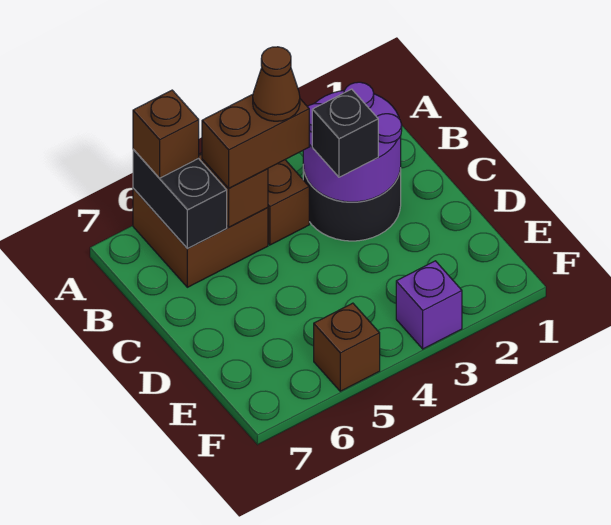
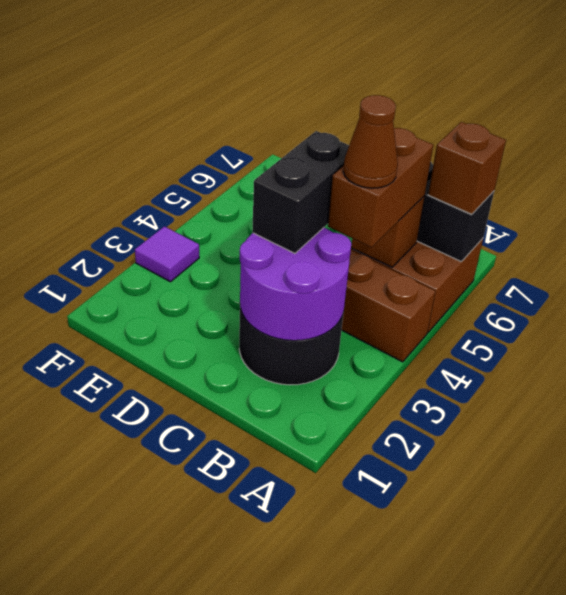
black brick C3 level 3 -> black brick C3:C4 level 3
purple brick F3 level 1 -> purple tile F3 level 1
brown brick F5 level 1 -> none

